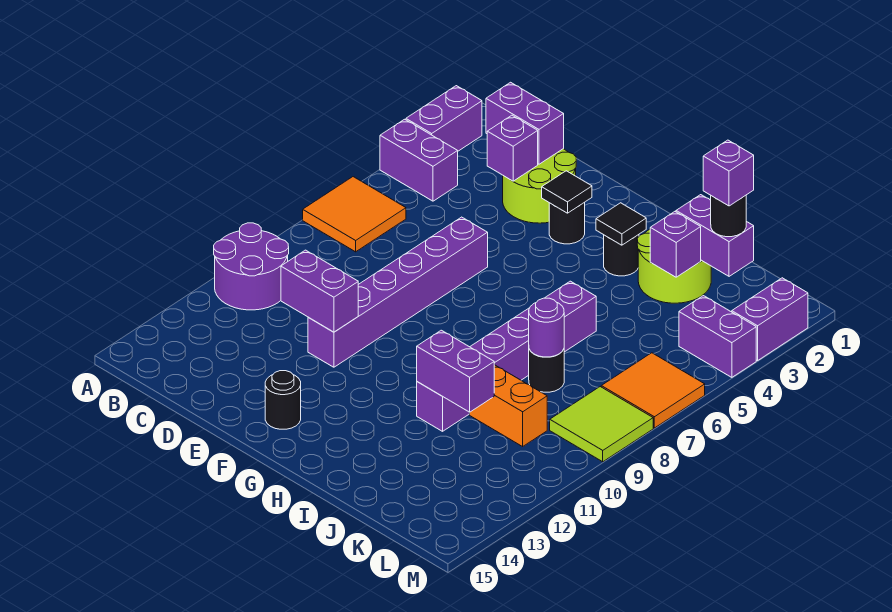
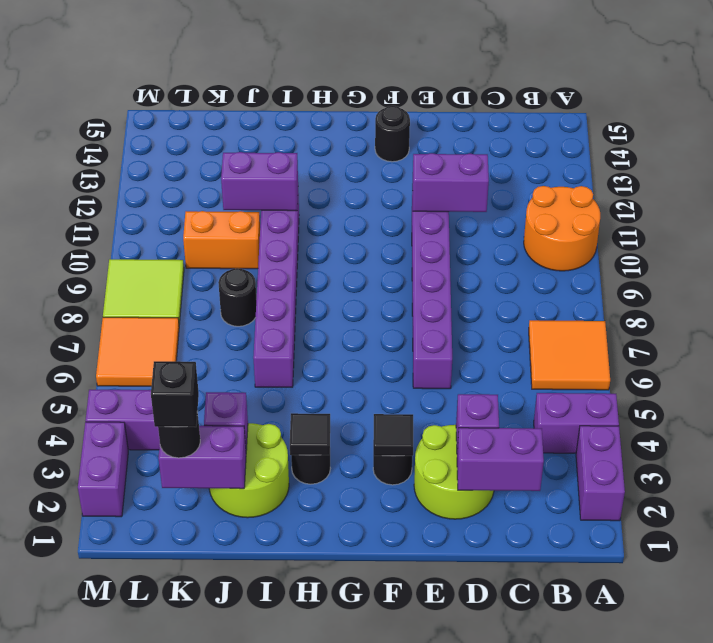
purple round brick A10:B11 level 1 -> orange round brick A10:B11 level 1
purple round brick J8 level 2 -> none
purple brick K2 level 4 -> black brick K2 level 4

